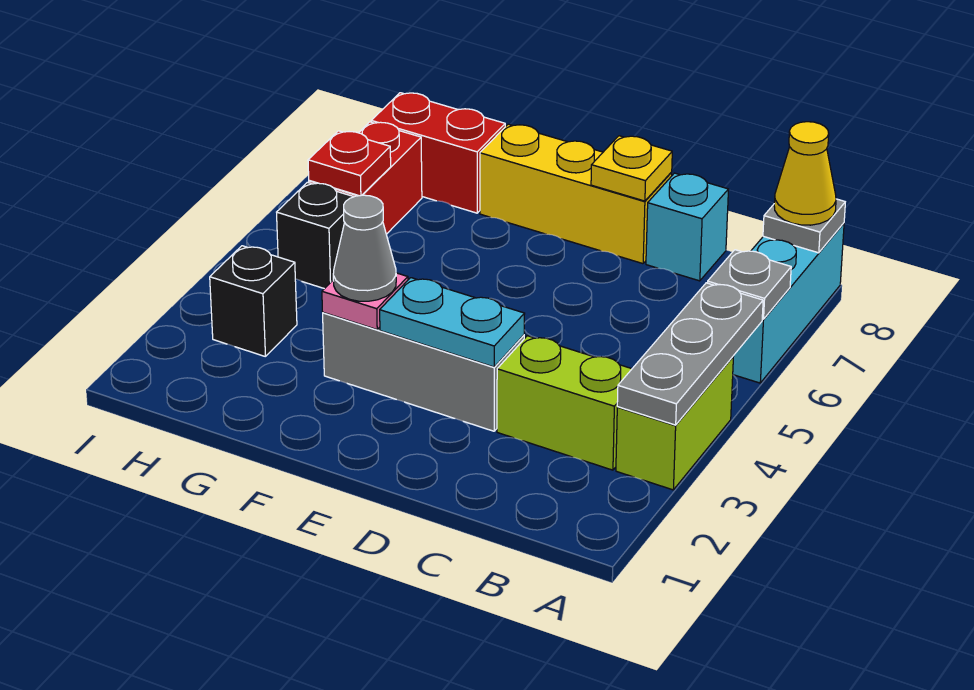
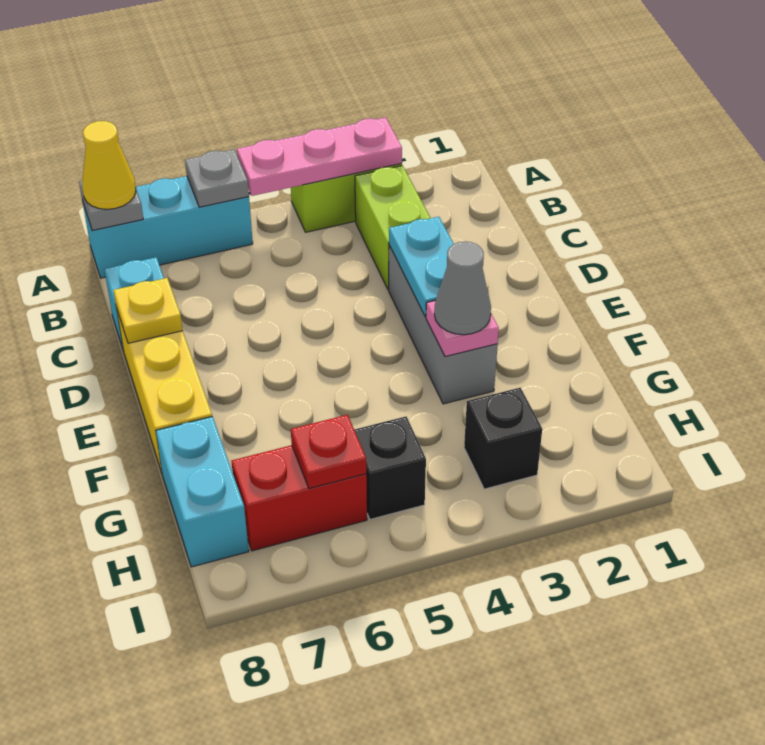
grey plate A3:A5 level 2 -> pink plate A3:A5 level 2
red brick G8:H8 level 1 -> cyan brick G8:H8 level 1

